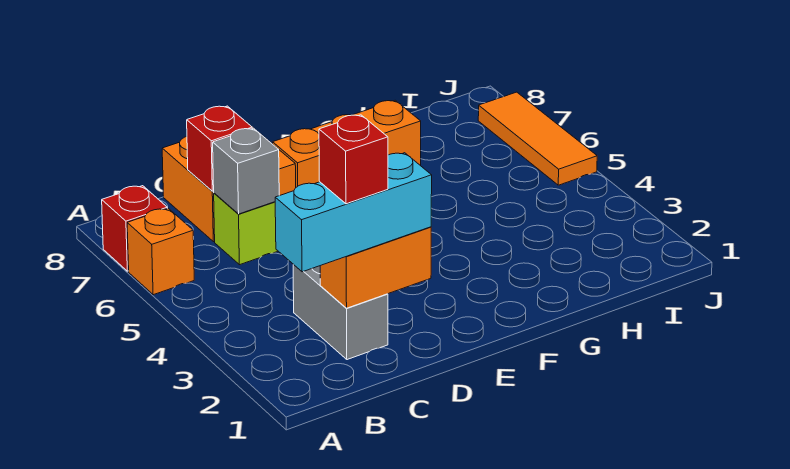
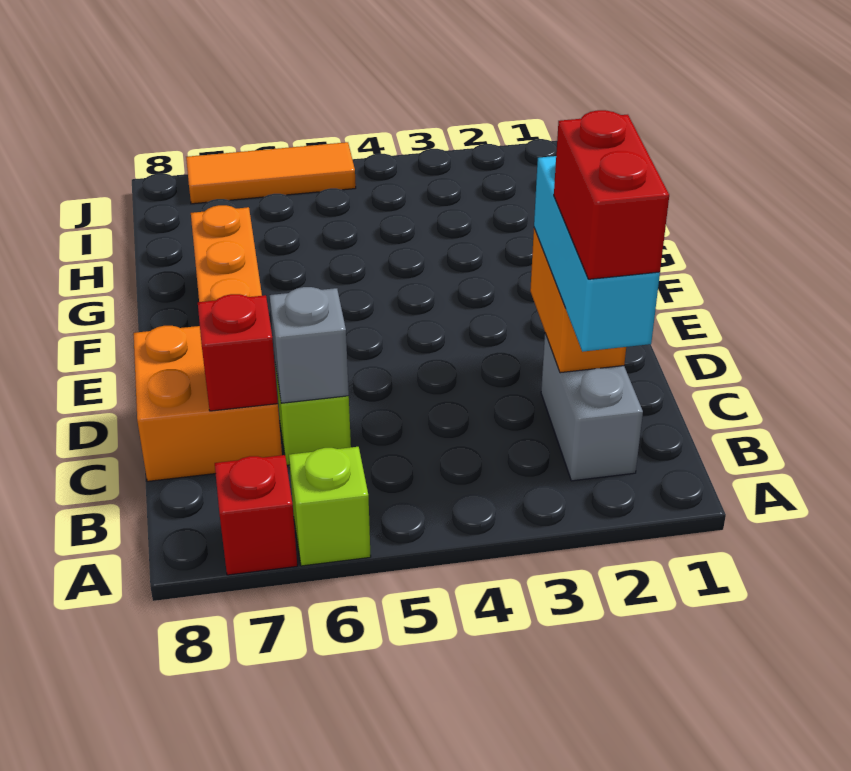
orange brick A6 level 1 -> lime brick A6 level 1
grey brick C2:C3 level 1 -> grey brick B2:C2 level 1
red brick C2 level 4 -> red brick B2:C2 level 4

